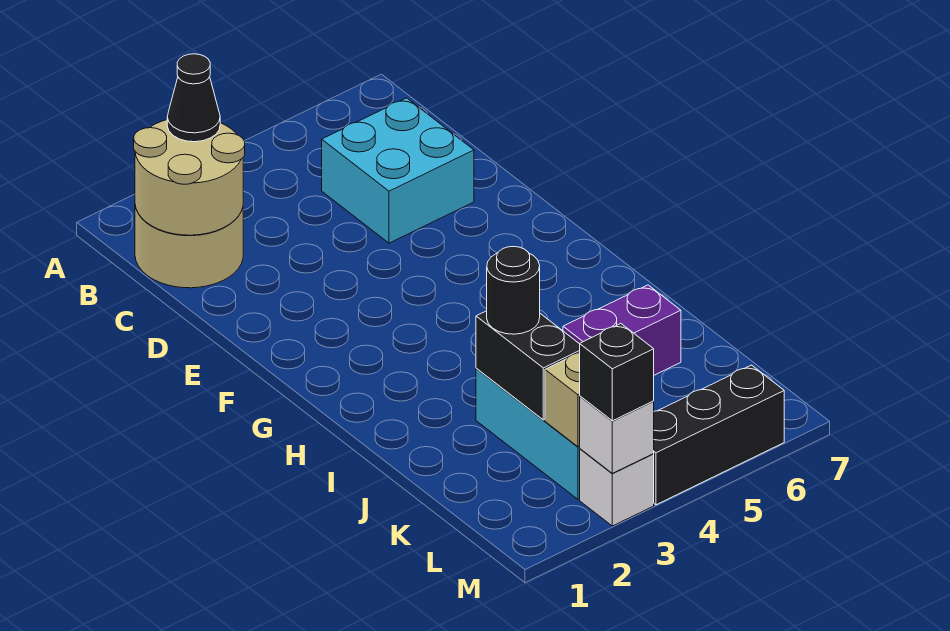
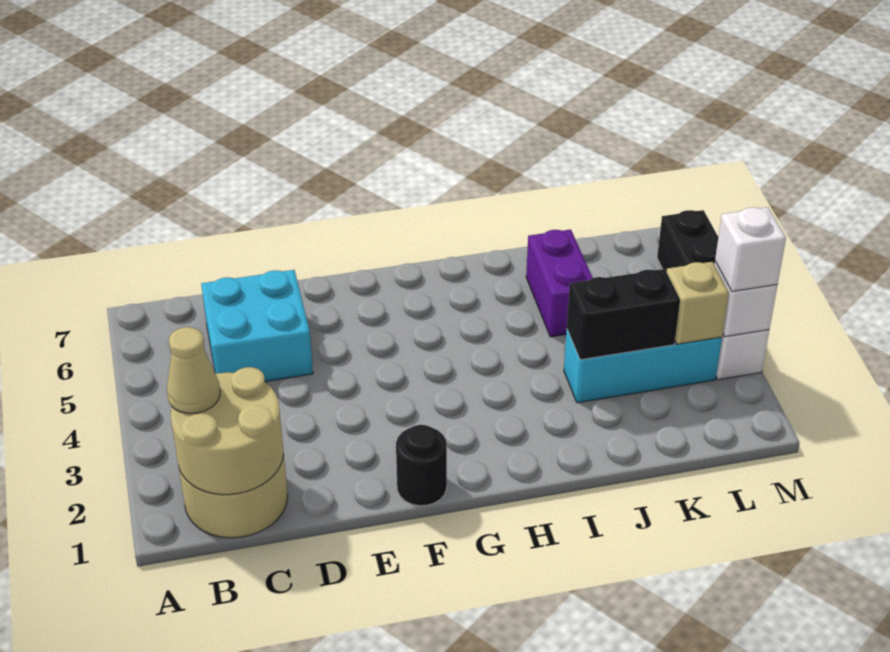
black cone B2 level 3 -> tan cone B2 level 3
black round brick J3 level 3 -> black round brick F1 level 1
black brick M3 level 3 -> white brick M3 level 3

